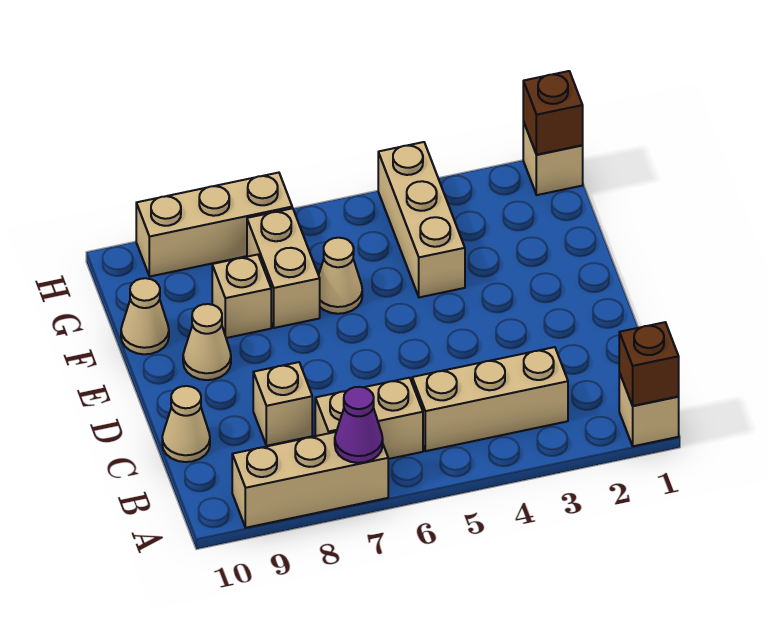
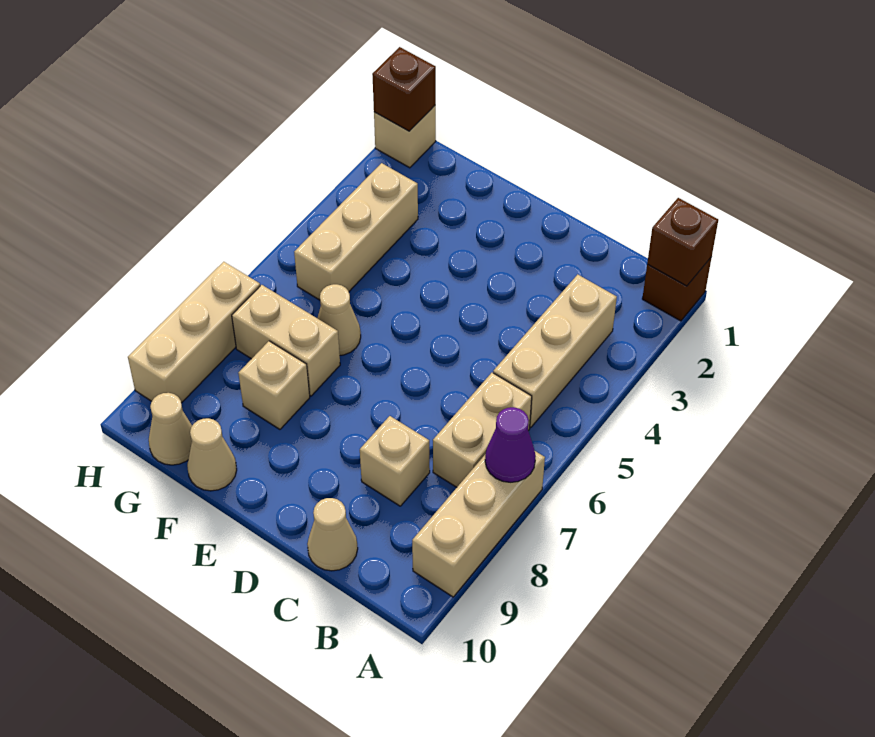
tan brick A1 level 1 -> brown brick A1 level 1
tan cone E9 level 1 -> tan cone G10 level 1
tan brick F4:H4 level 1 -> tan brick G3:G5 level 1

